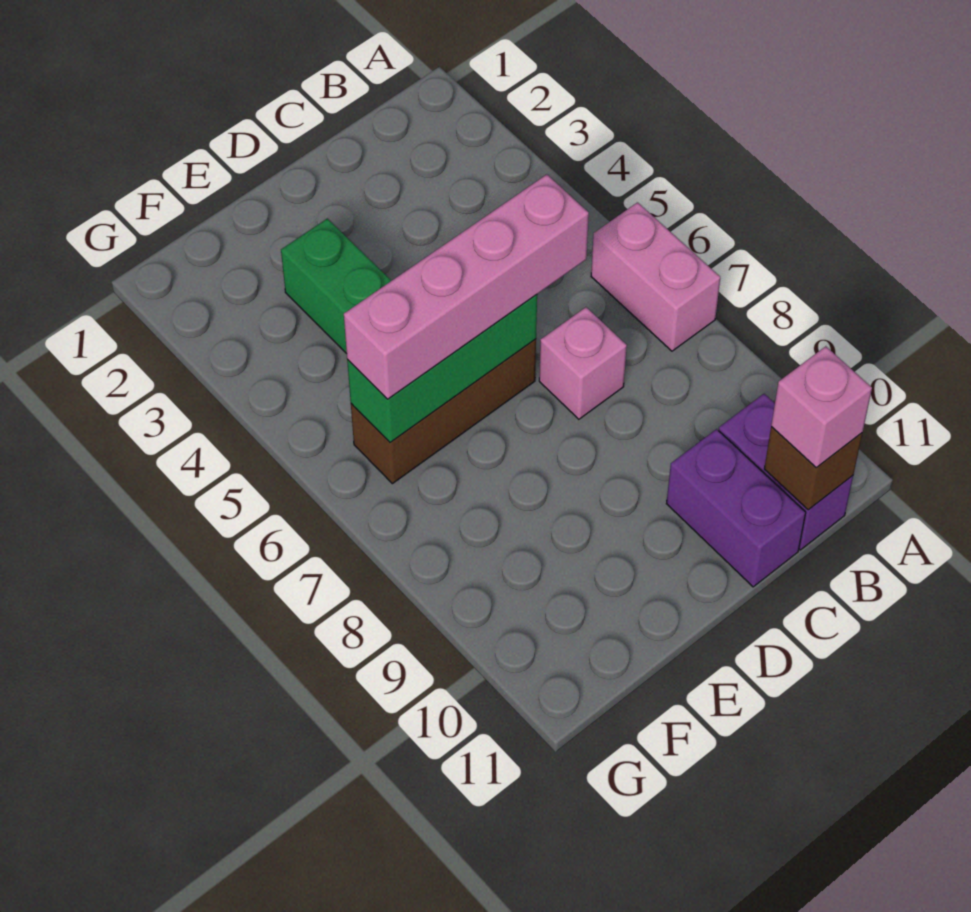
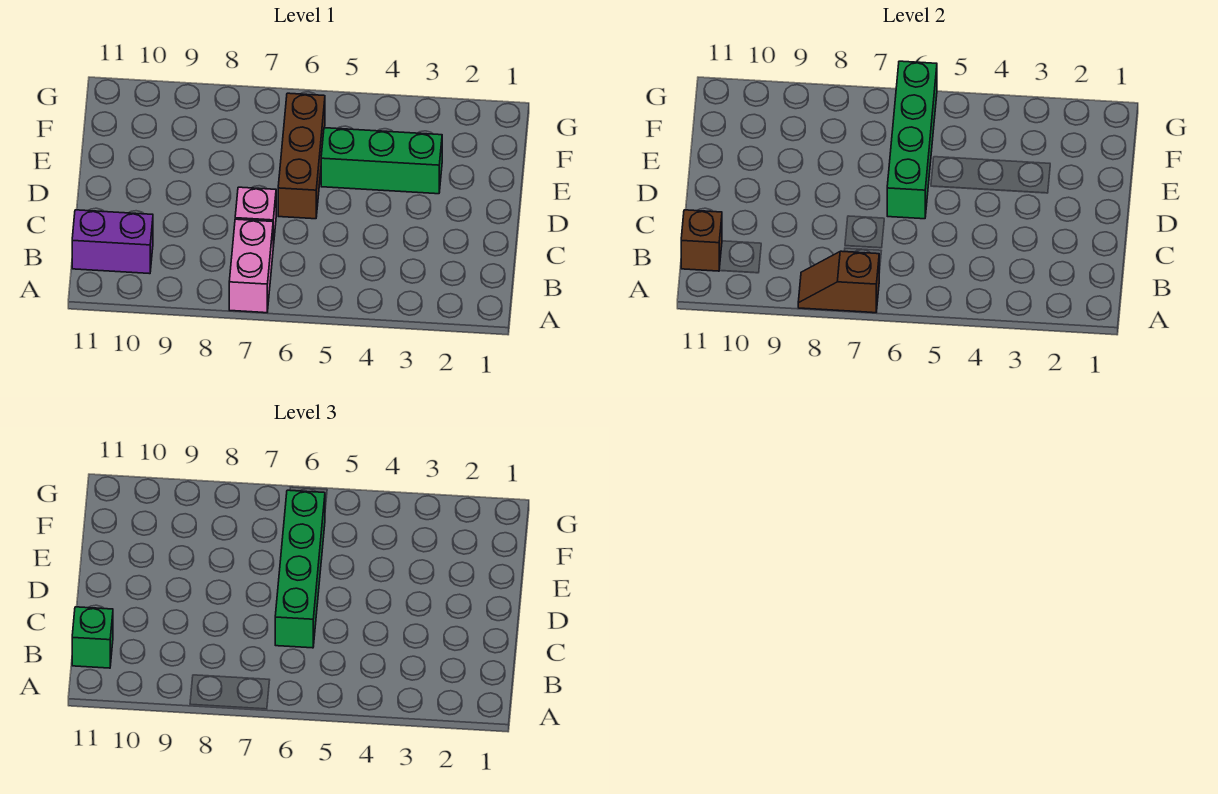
pink brick A6:A7 level 1 -> pink brick A7:B7 level 1
none -> brown slope A7:A8 level 2 top 7
pink brick B11 level 3 -> green brick B11 level 3
pink brick C6:F6 level 3 -> green brick C6:F6 level 3
purple brick C10:C11 level 1 -> none
green brick D6:F6 level 2 -> green brick D6:G6 level 2

